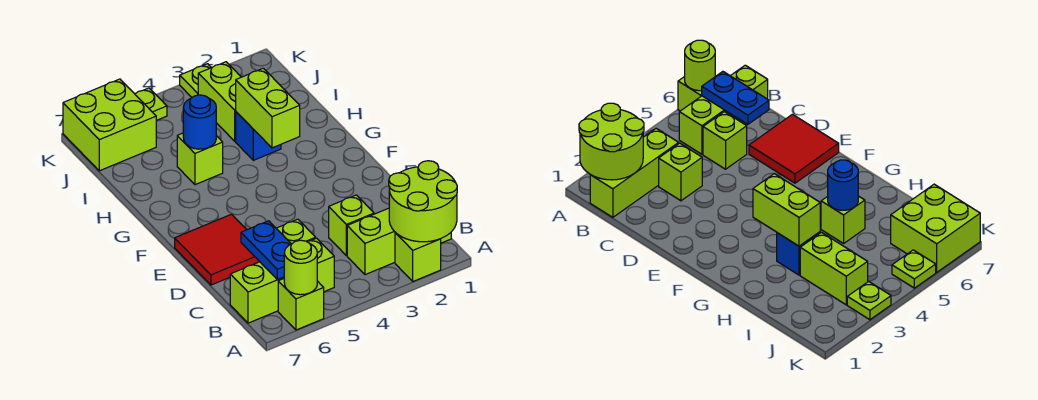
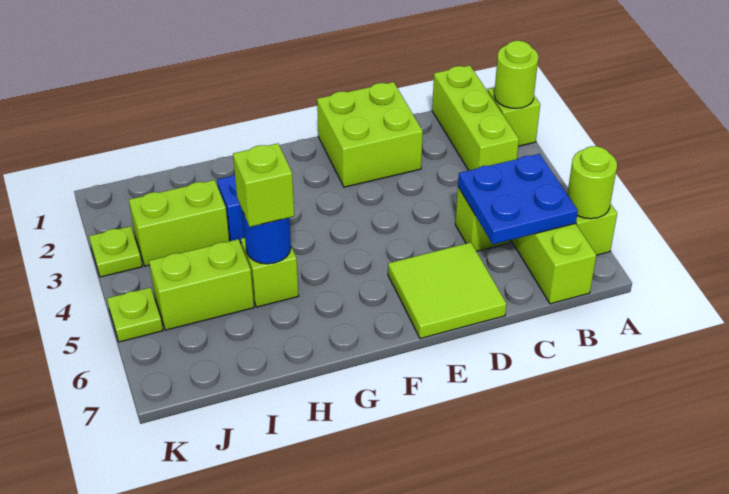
lime round brick A1:B2 level 2 -> lime round brick A2 level 2
blue plate B6:C6 level 2 -> blue plate B5:C6 level 2
lime brick C3 level 1 -> lime brick H5 level 3
red tile D6:E7 level 1 -> lime tile D6:E7 level 1
lime brick G3:H3 level 2 -> lime brick I5:J5 level 1
lime brick J6:K7 level 1 -> lime brick D1:E2 level 1

